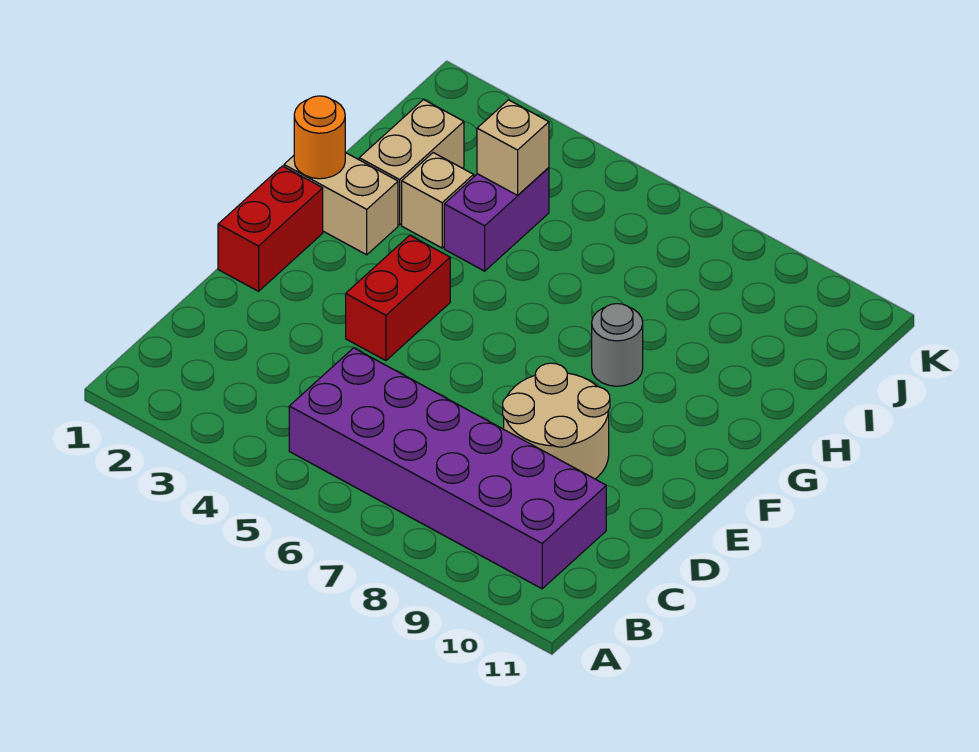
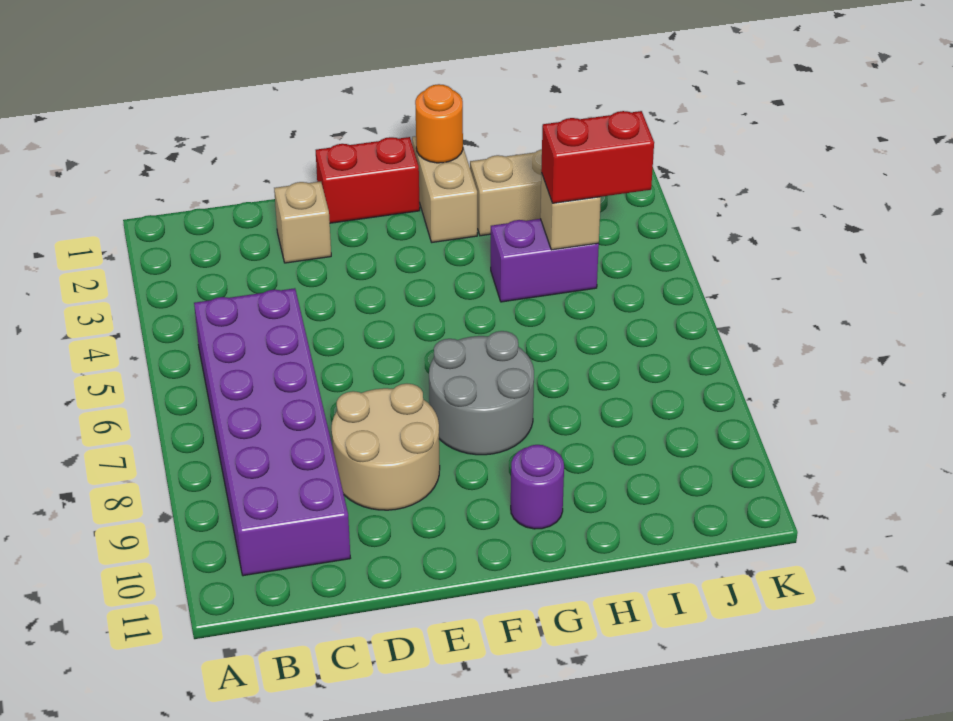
red brick E4:F4 level 1 -> red brick I4:J4 level 3
grey round brick G8 level 1 -> grey round brick F7:G8 level 1
none -> purple round brick G10 level 1
tan brick H3 level 1 -> tan brick D2 level 1

